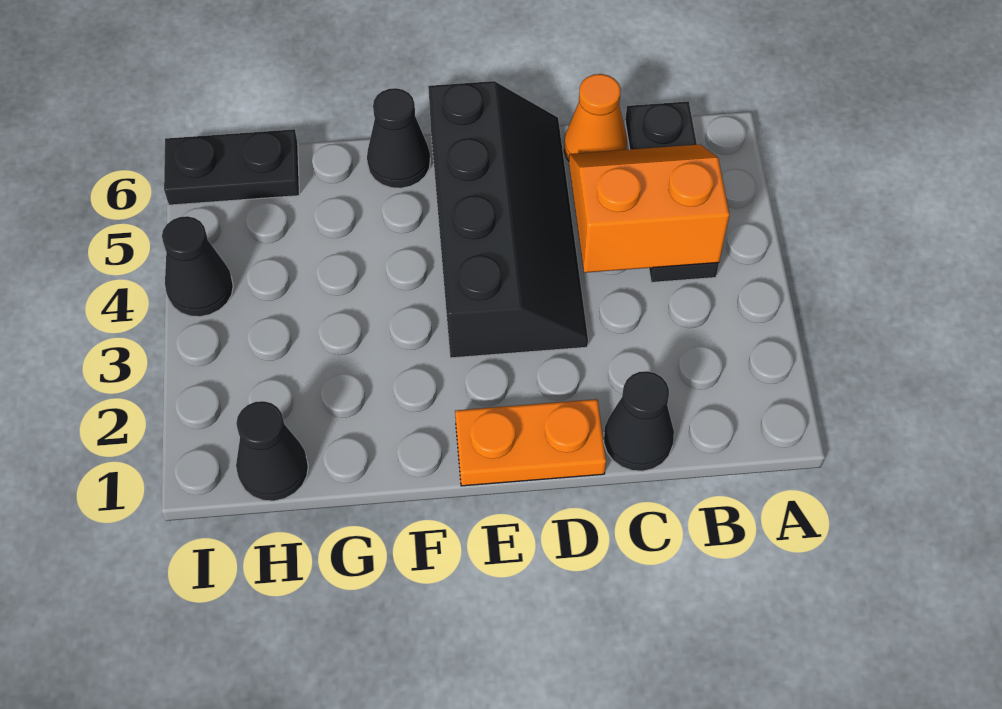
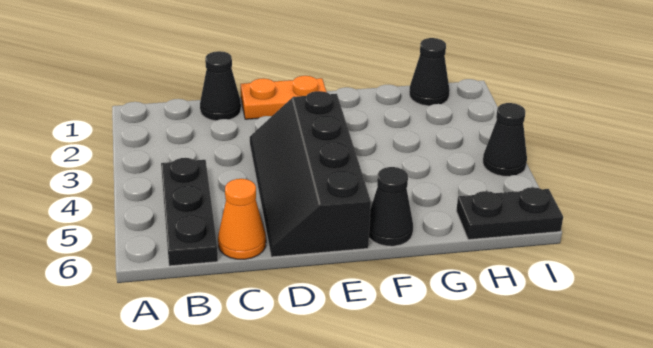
orange slope B4:C5 level 2 top 4 -> none

